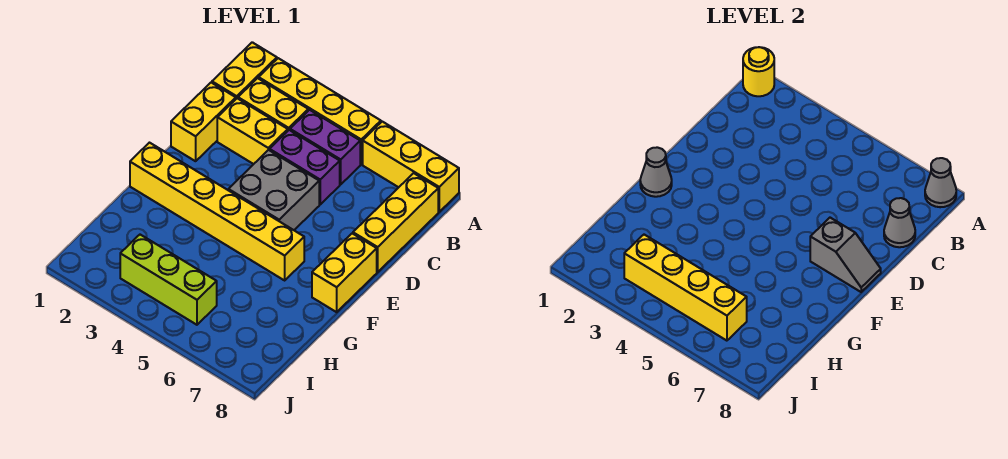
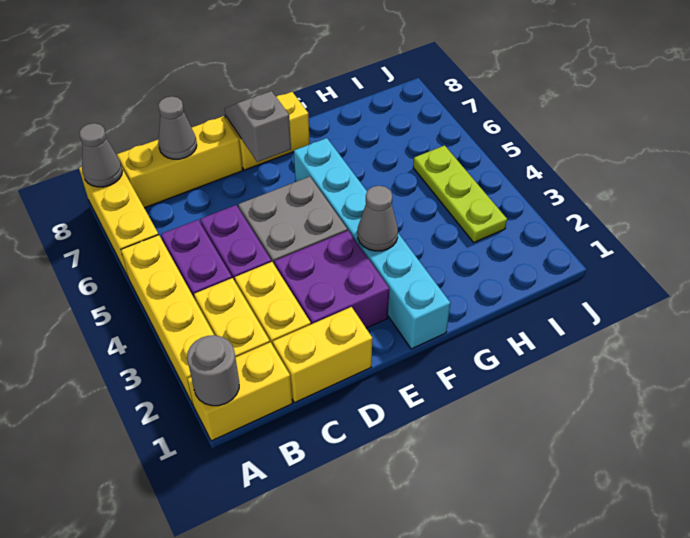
yellow round brick A1 level 2 -> grey round brick A1 level 2
none -> purple brick D2:E3 level 1
yellow brick F1:F6 level 1 -> cyan brick F1:F6 level 1
grey cone F1 level 2 -> grey cone F3 level 2
lime brick I3:I5 level 1 -> lime plate I3:I5 level 1
yellow brick I3:I6 level 2 -> none

